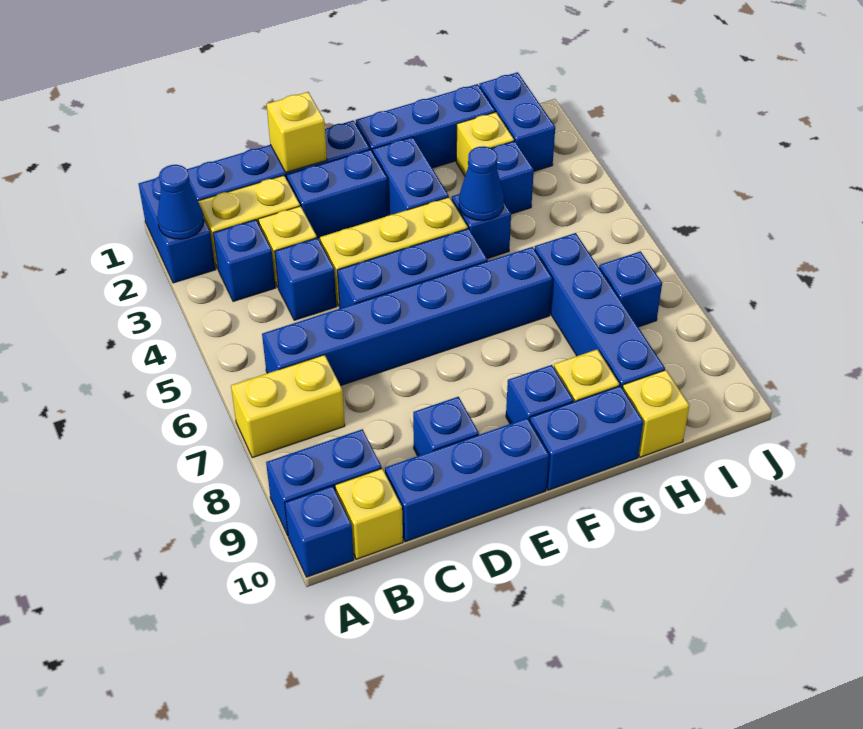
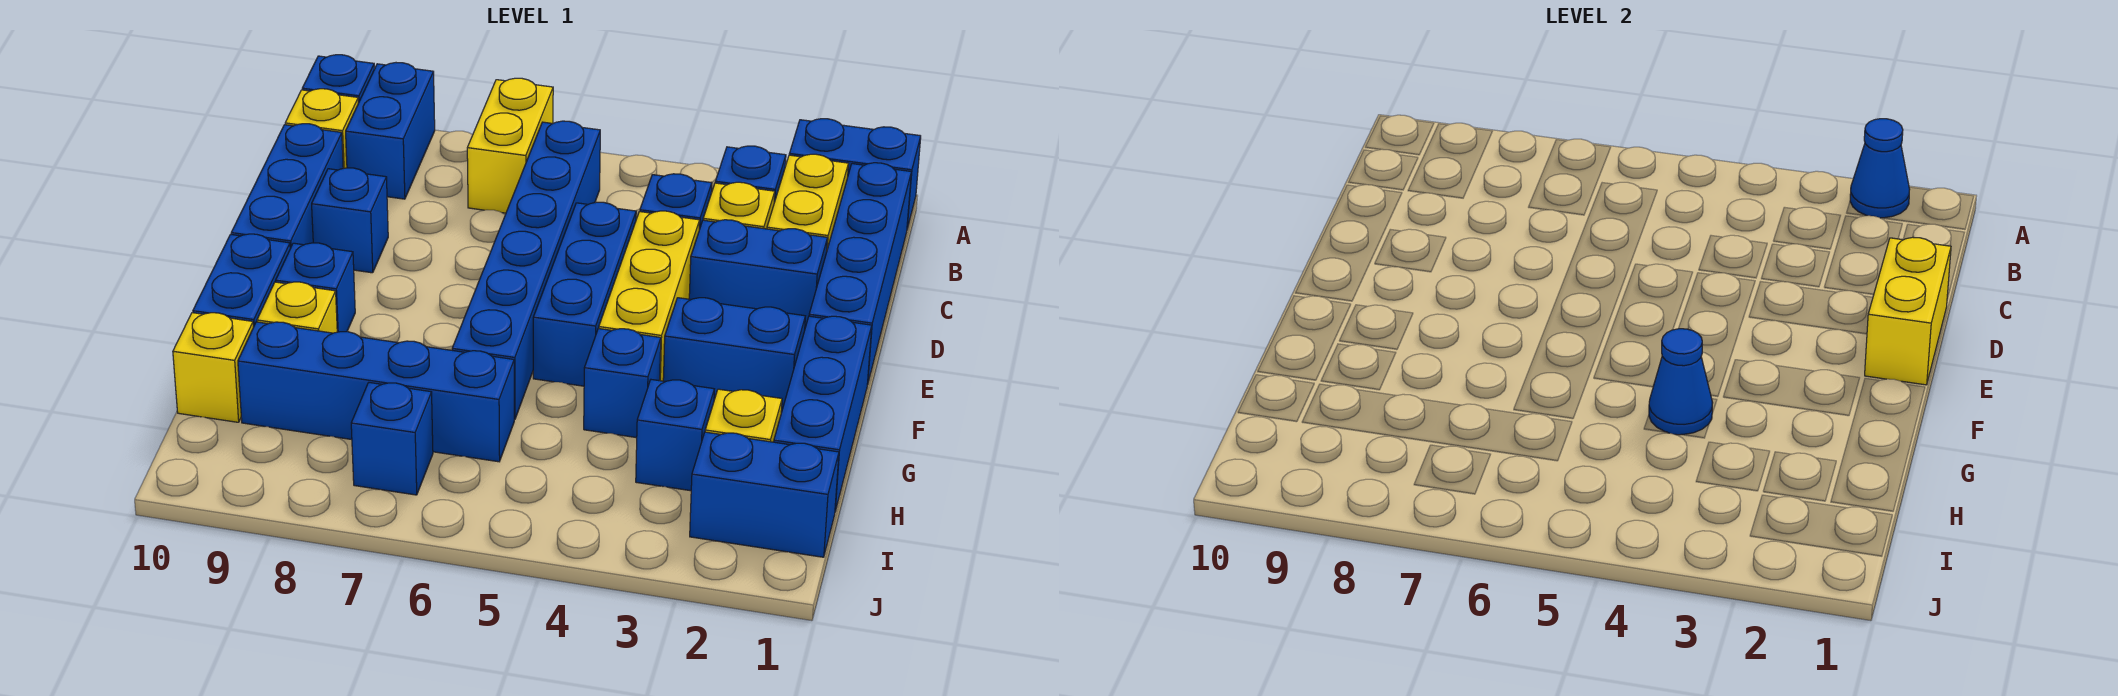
yellow brick D1 level 2 -> yellow brick D1:E1 level 2
blue brick D2:E2 level 1 -> blue brick D2:D3 level 1

